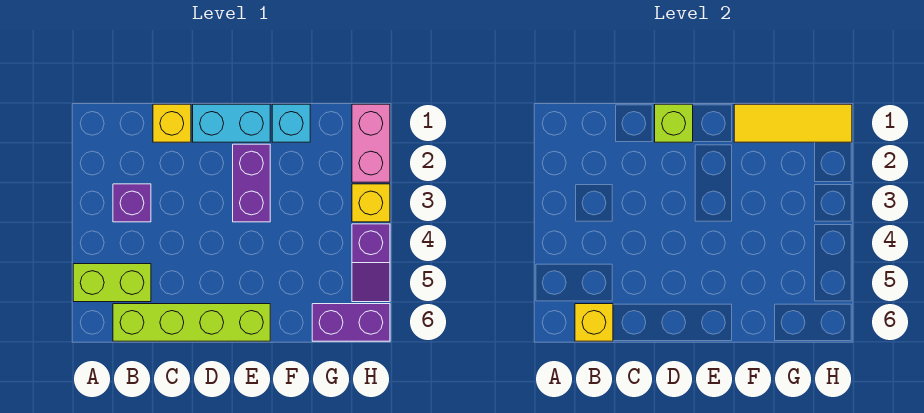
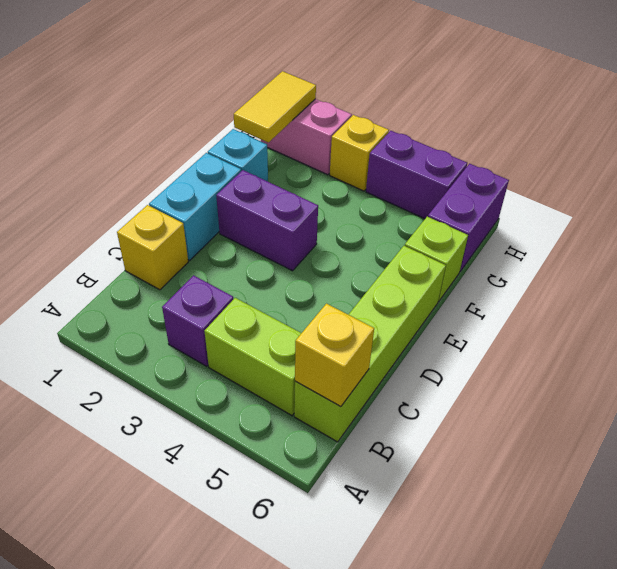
lime brick A5:B5 level 1 -> lime brick B4:B5 level 1
lime brick D1 level 2 -> lime brick F6 level 1
yellow tile F1:H1 level 2 -> yellow tile G1:H1 level 2
purple slope H4:H5 level 1 top 4 -> purple brick H4:H5 level 1

